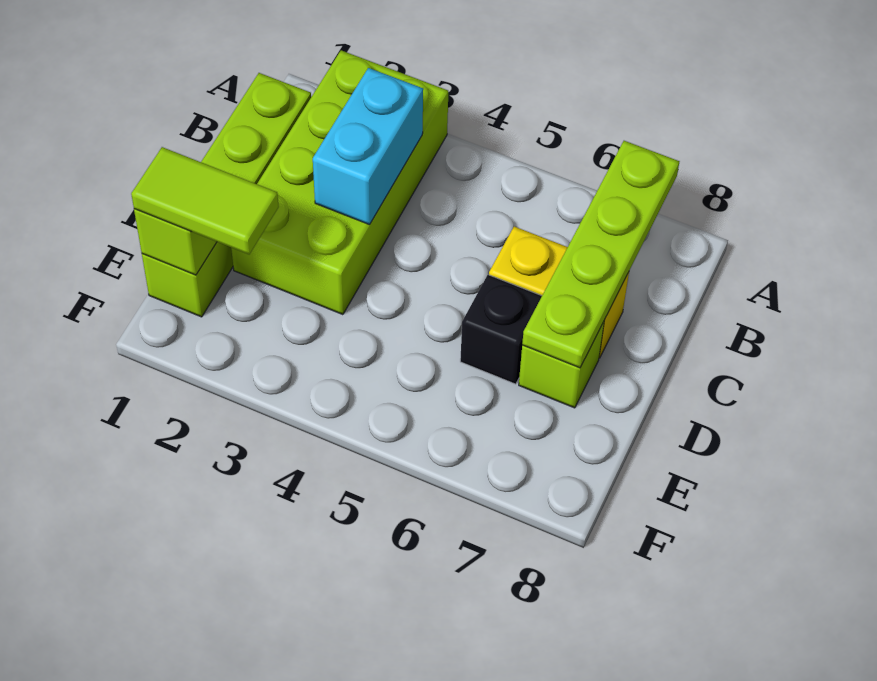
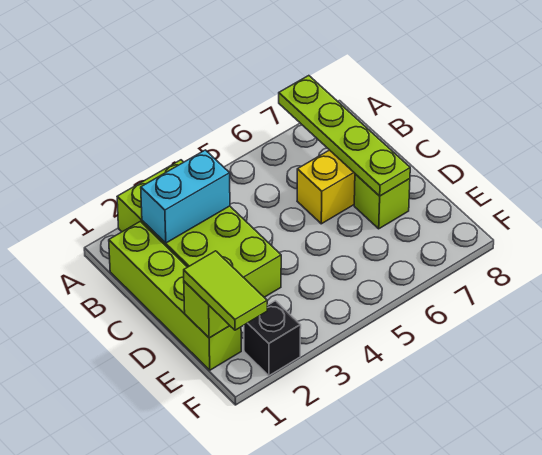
cyan brick B3:C3 level 2 -> cyan brick B2:B3 level 2
black brick D6 level 1 -> black brick F2 level 1
lime tile E1:E2 level 3 -> lime tile E1:F1 level 3

